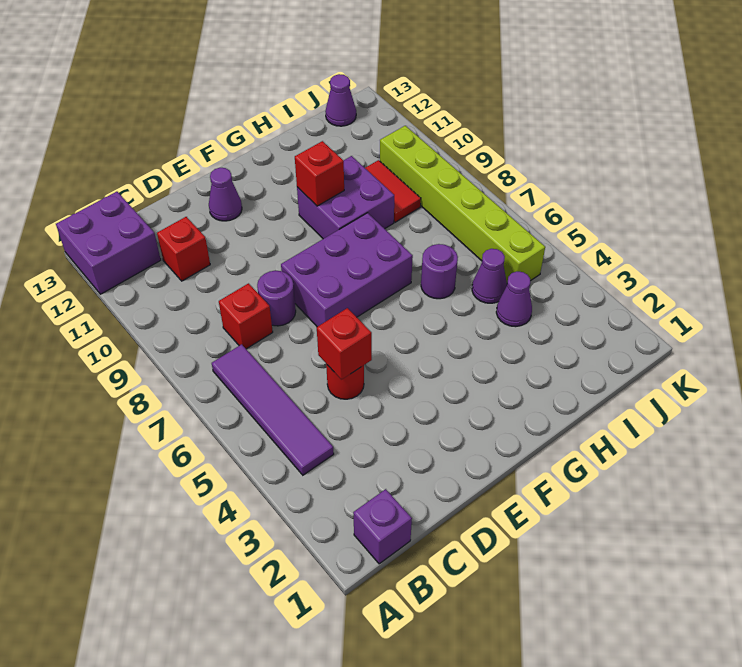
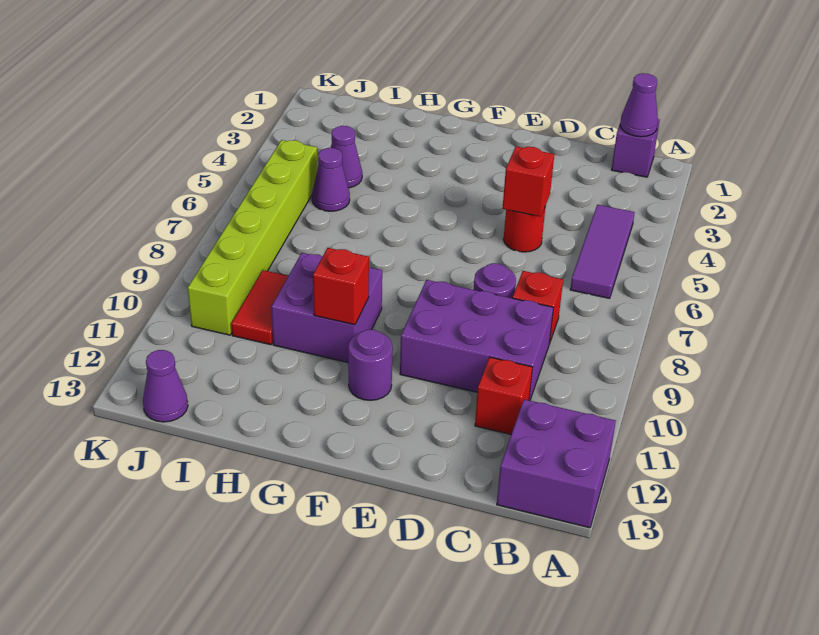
purple tile B4:B7 level 1 -> purple tile B4:B6 level 1
purple brick E7:G8 level 1 -> purple brick C9:E10 level 1
purple cone E12 level 1 -> purple cone B1 level 2
purple round brick H6 level 1 -> purple round brick F11 level 1

